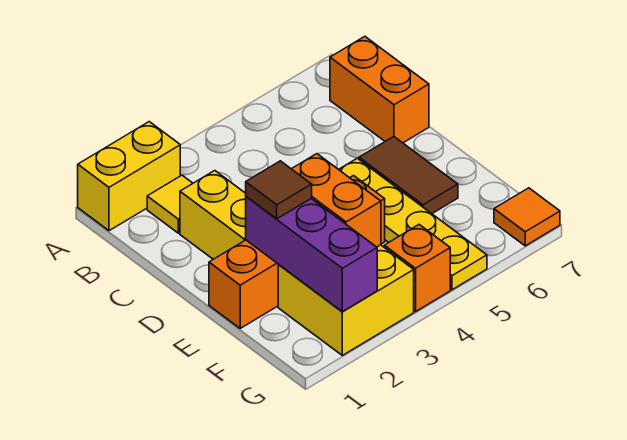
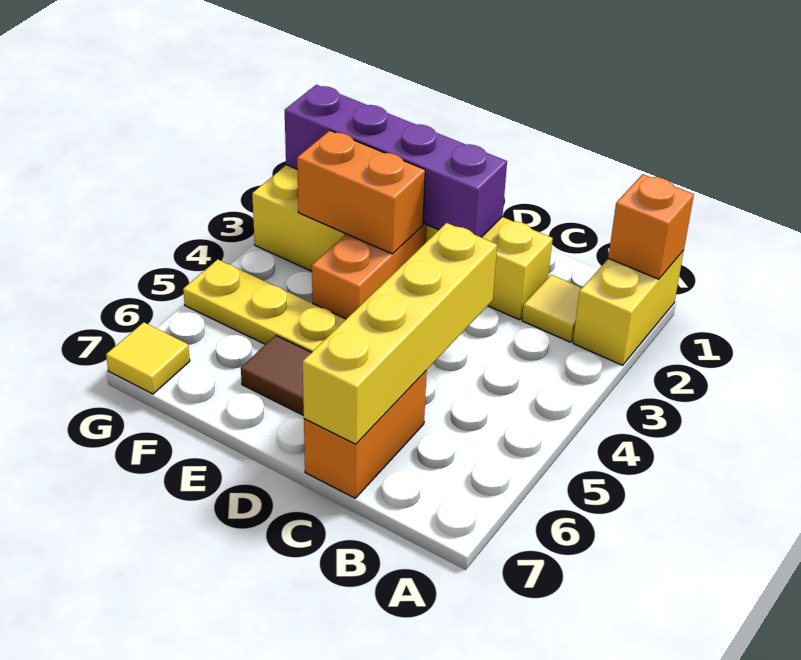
orange brick B7:C7 level 1 -> orange brick C6:C7 level 1
none -> yellow brick C4:C7 level 2
purple brick E2:G2 level 2 -> purple brick D2:G2 level 2
brown tile E2 level 3 -> none
orange brick G4 level 1 -> orange brick A1 level 2
orange tile G7 level 1 -> yellow tile G7 level 1

